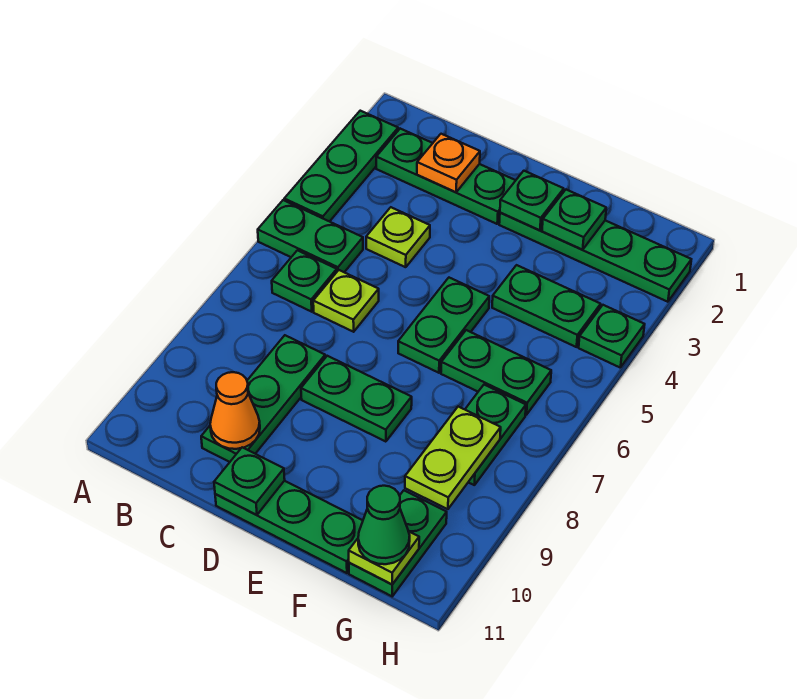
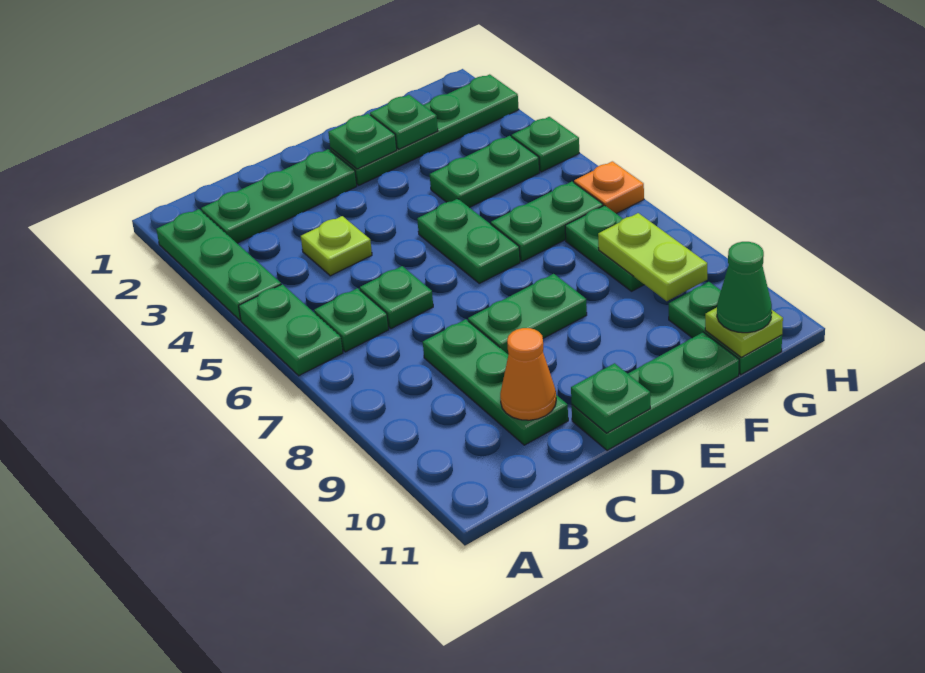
green plate A5:B5 level 1 -> green plate A5:A6 level 1
orange plate C2 level 2 -> orange plate H6 level 1
lime plate C6 level 1 -> green plate C6 level 1

